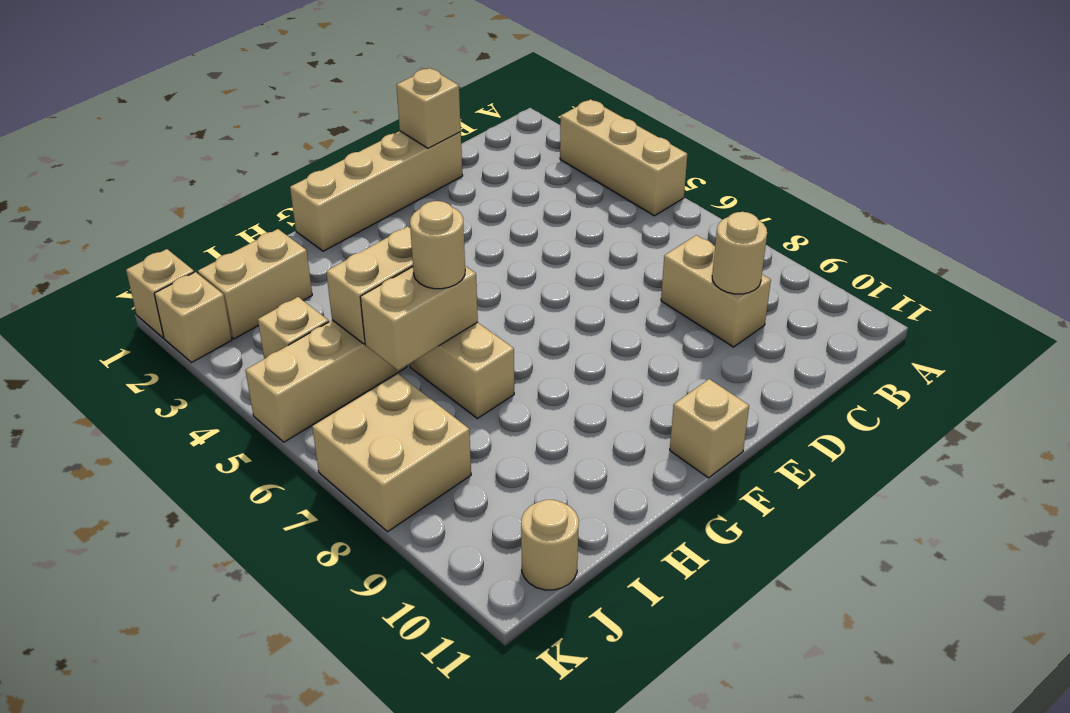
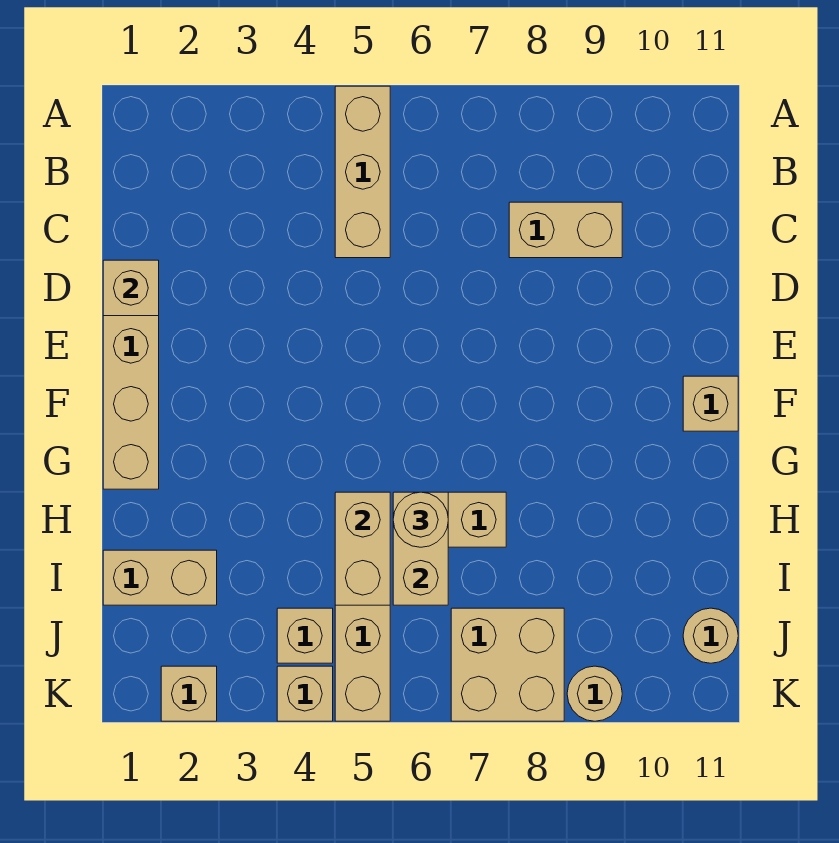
tan brick A3:A5 level 1 -> tan brick A5:C5 level 1
tan round brick C9 level 2 -> tan round brick K9 level 1
tan brick I2:J2 level 1 -> tan brick I1:I2 level 1
tan brick K1 level 1 -> tan brick K4 level 1

